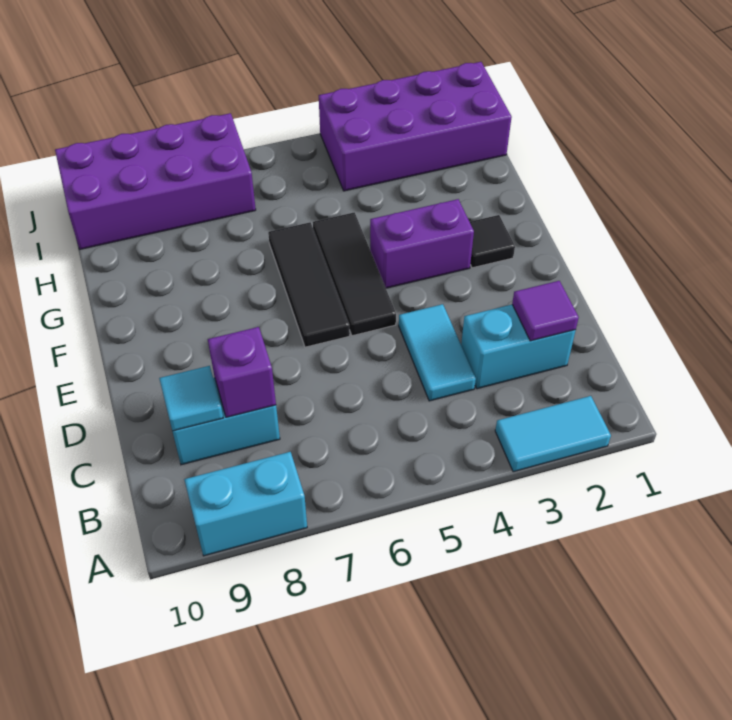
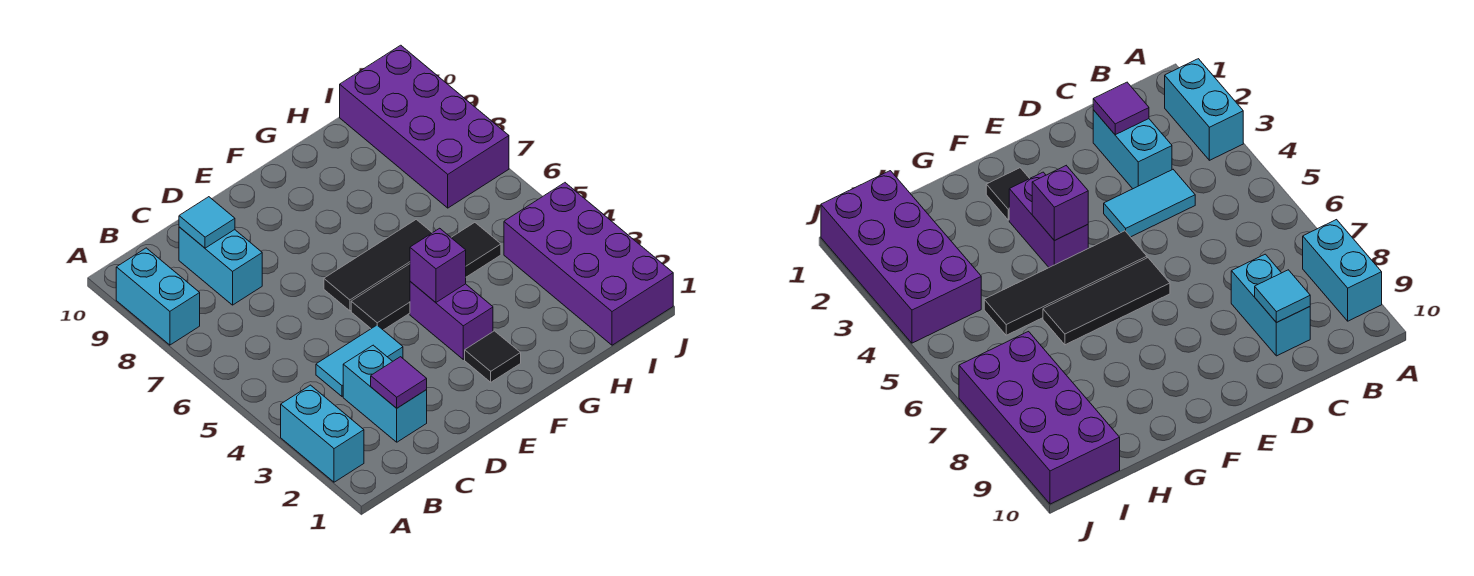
cyan tile A2:A3 level 1 -> cyan brick A2:A3 level 1
purple brick C8 level 2 -> purple brick F4 level 2
black tile E5:G5 level 1 -> black tile E5:H5 level 1

